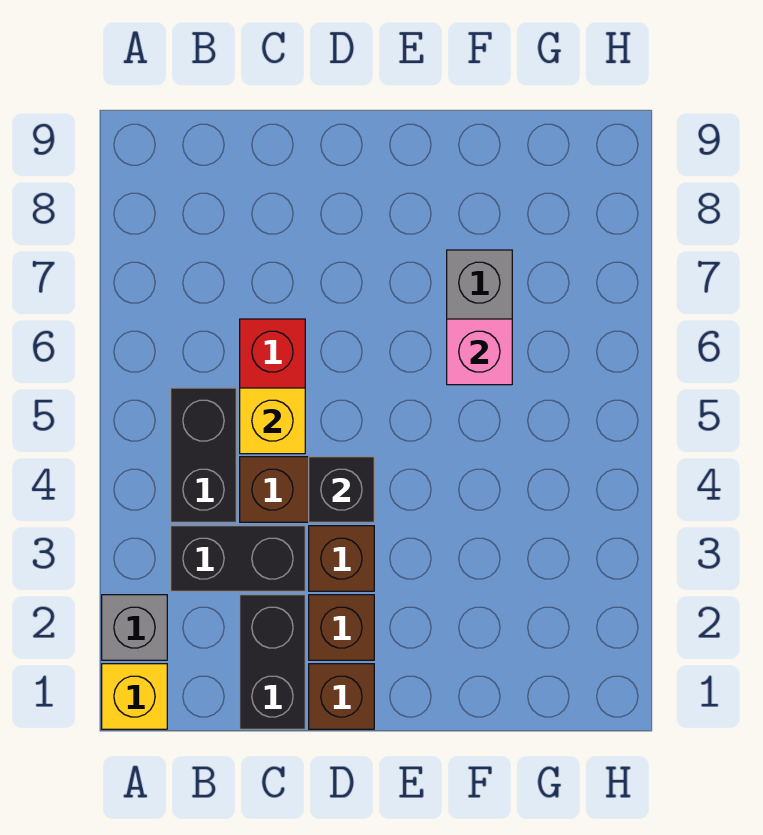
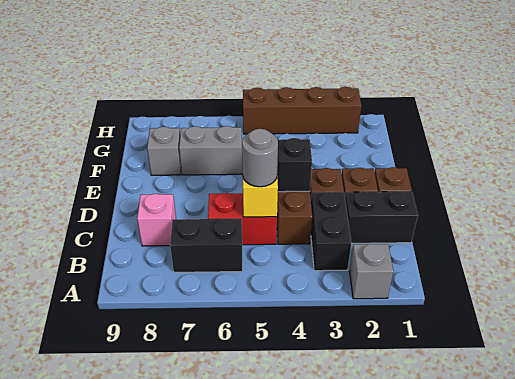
yellow brick A1 level 1 -> none
black brick B4:B5 level 1 -> black brick B6:B7 level 1
none -> grey round brick C5 level 3
pink brick F6 level 2 -> pink brick C8 level 1
none -> grey brick F8 level 1
none -> brown brick H2:H5 level 1

